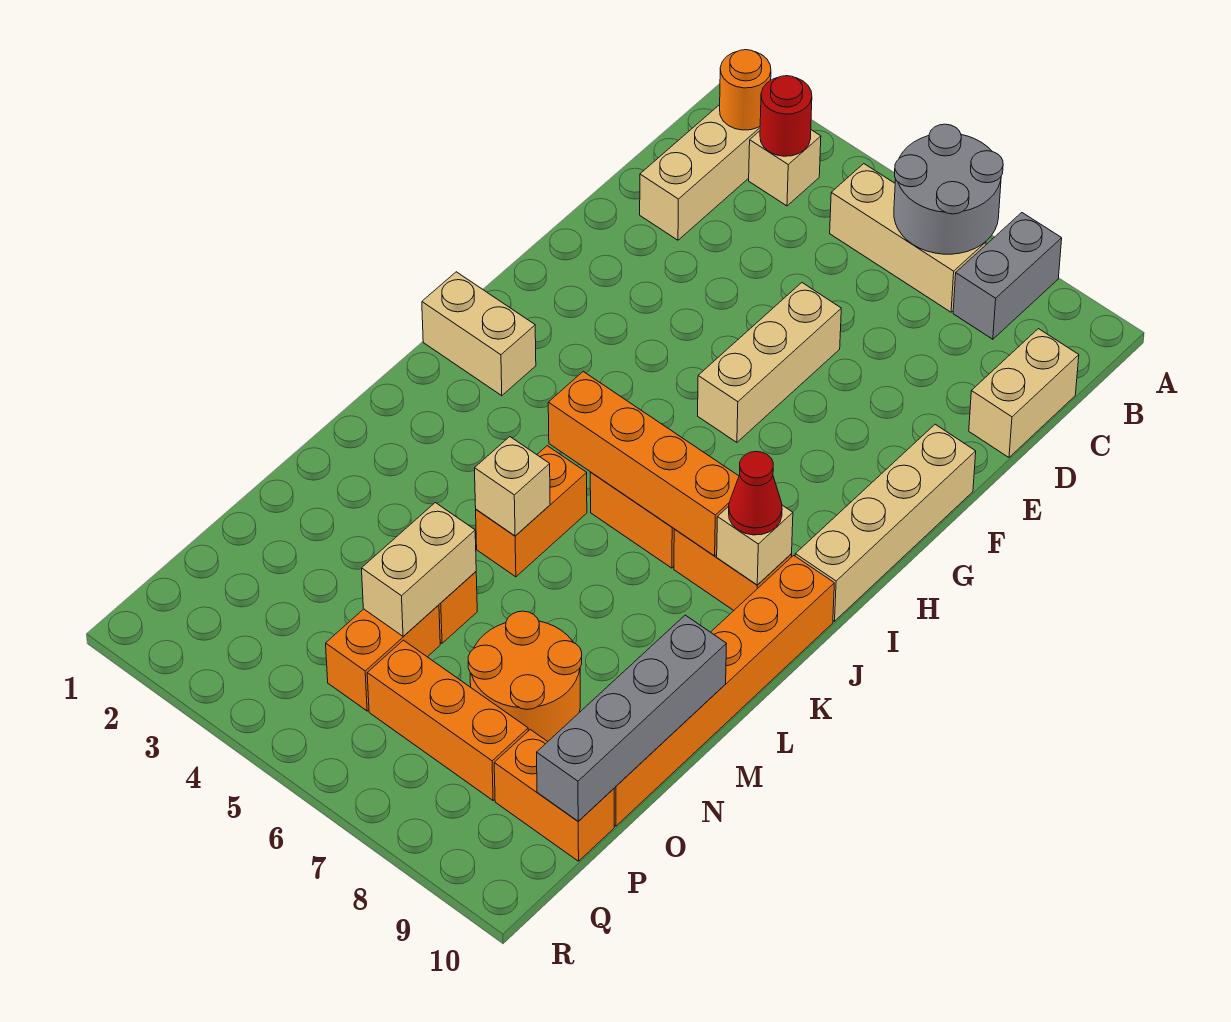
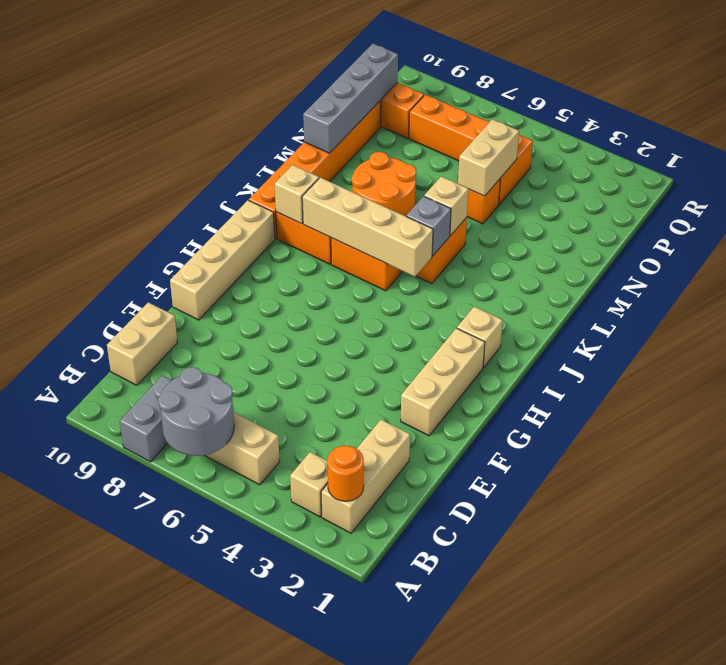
red round brick B3 level 2 -> none
tan brick E6:G6 level 1 -> tan brick F2:H2 level 1
tan brick I1:I2 level 1 -> tan brick I2 level 1
orange brick J5:J8 level 2 -> tan brick J5:J8 level 2
red cone J9 level 3 -> none
none -> grey brick K5 level 2
orange round brick N7:O8 level 1 -> orange round brick L7:M8 level 1

